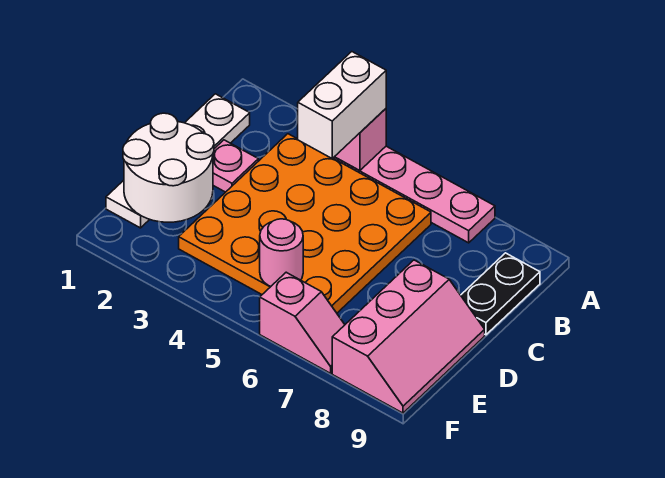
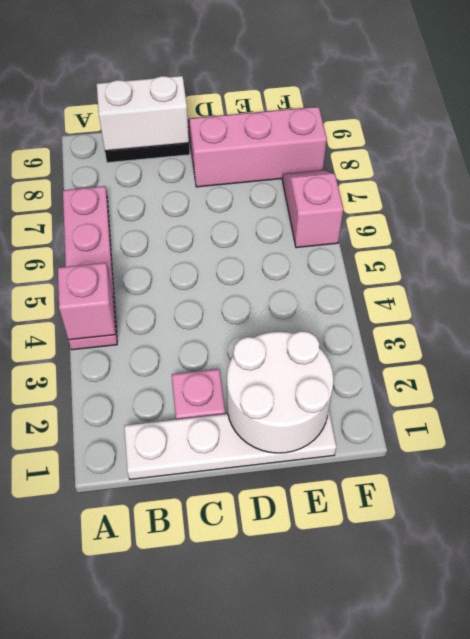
white brick A4:B4 level 3 -> white brick B9:C9 level 2
orange plate B3:E6 level 1 -> none
pink round brick E5 level 2 -> none

